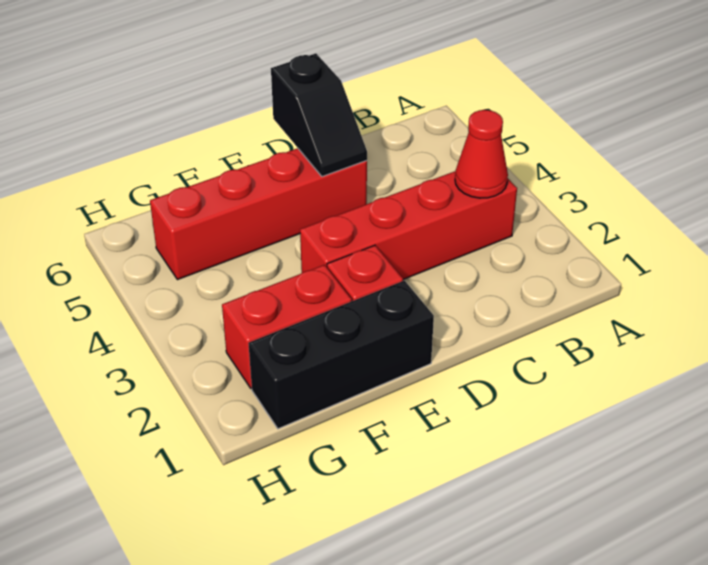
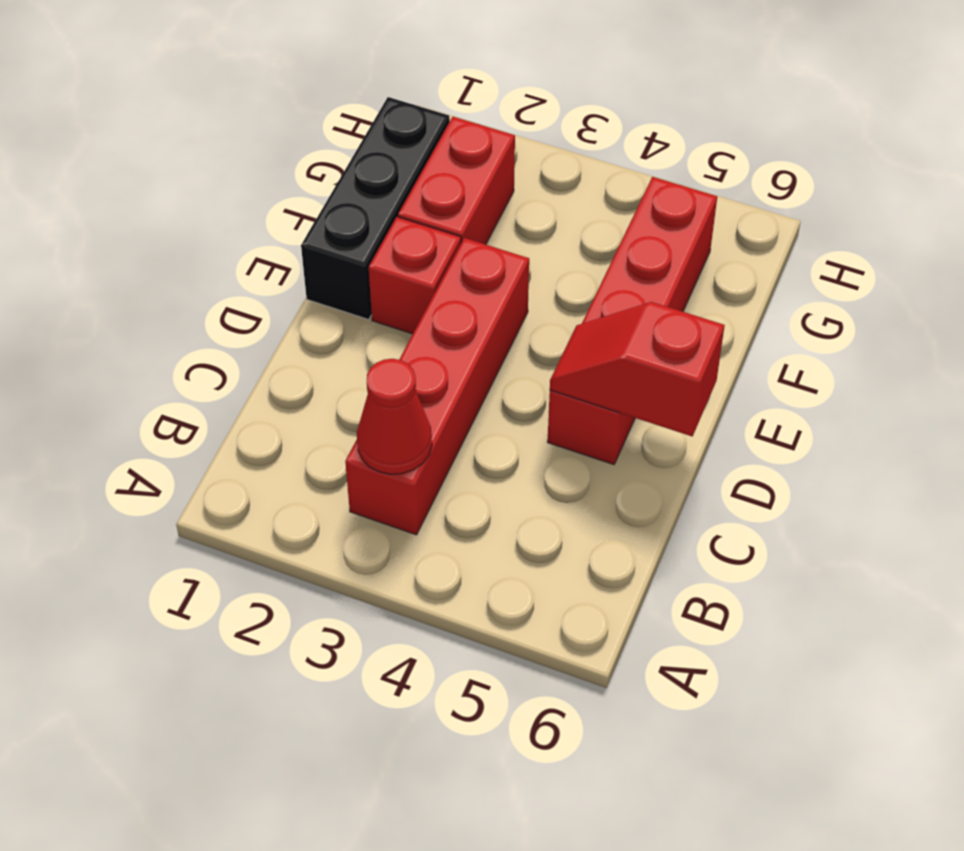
black slope D5:D6 level 2 top 6 -> red slope D5:D6 level 2 top 6

